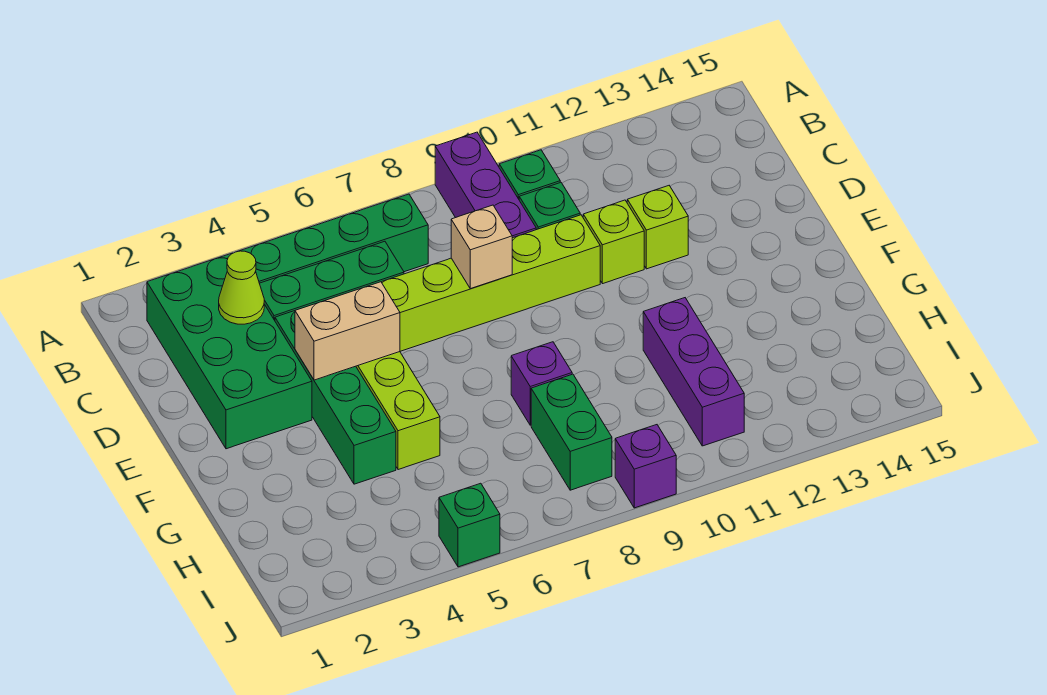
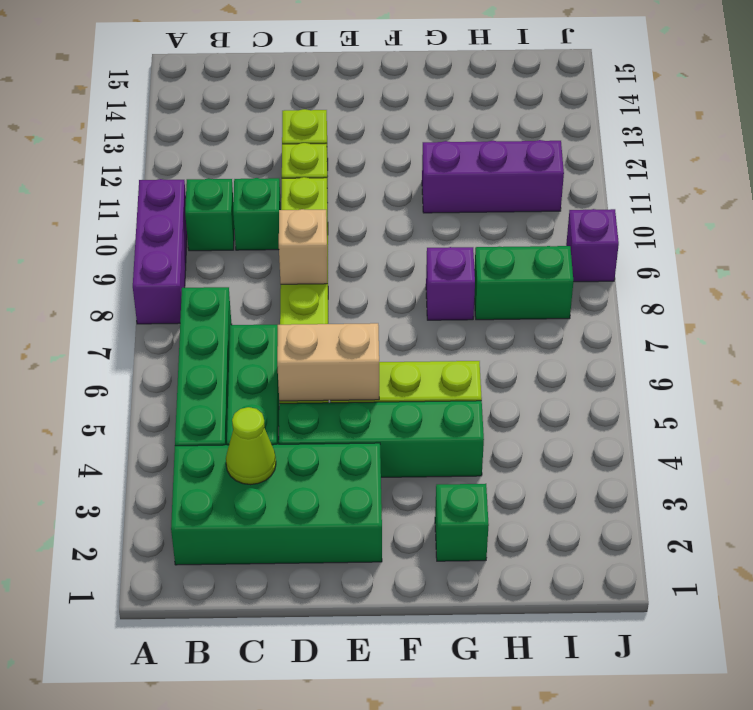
purple brick A9:C9 level 1 -> purple brick A8:A10 level 1
tan brick E4:E5 level 2 -> tan brick D5:E5 level 2
green brick J5 level 1 -> green brick G2 level 1

